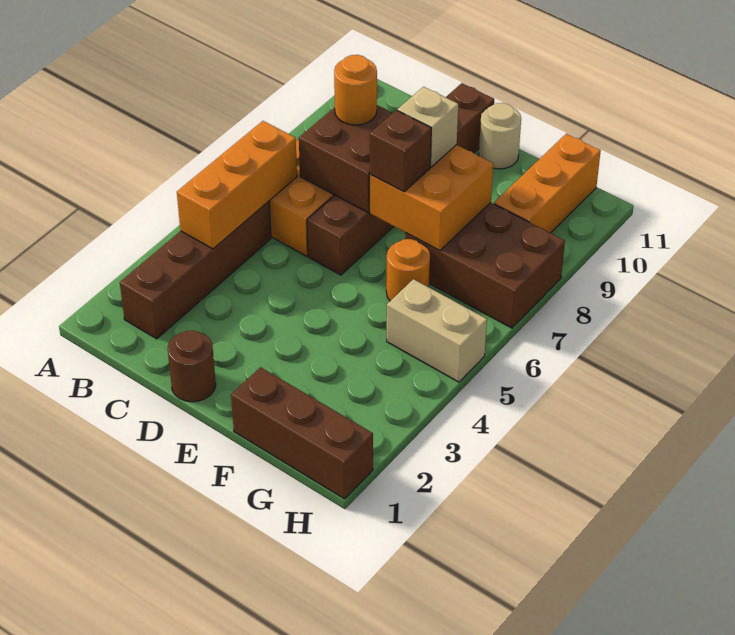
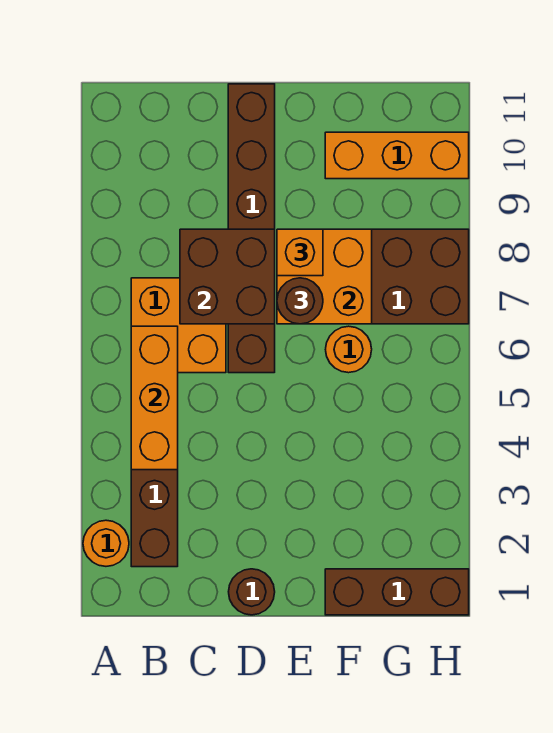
orange round brick C8 level 3 -> orange round brick A2 level 1
brown brick E7 level 3 -> brown round brick E7 level 3
tan brick E8 level 3 -> orange brick E8 level 3
tan round brick E11 level 1 -> none
tan brick G5:H5 level 1 -> none
orange brick G9:G11 level 1 -> orange brick F10:H10 level 1

